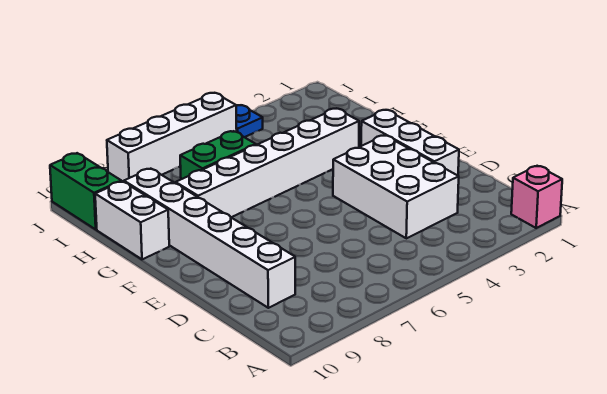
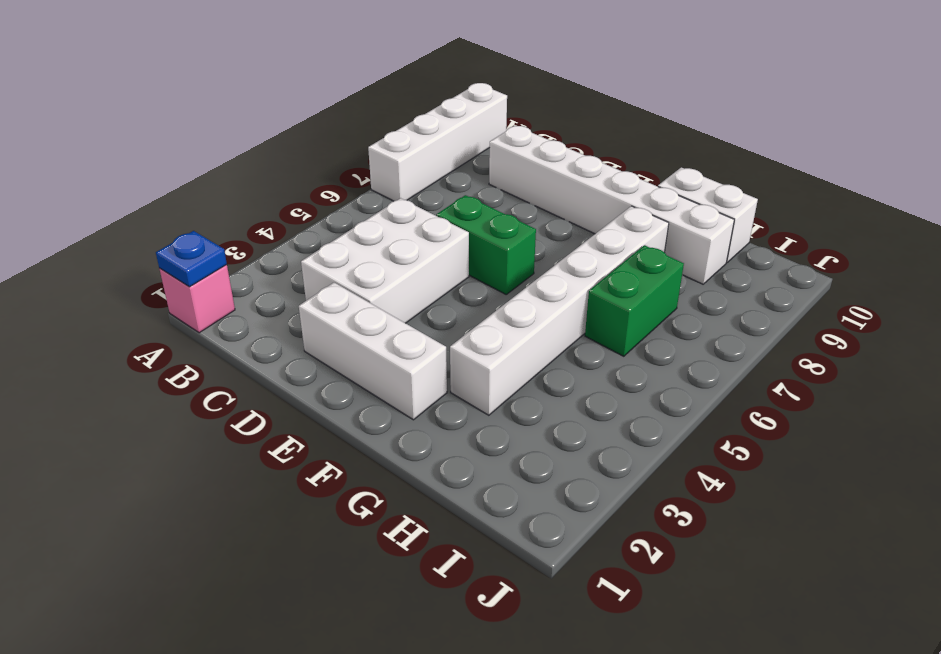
white brick C3:E4 level 1 -> white brick C3:D5 level 1
green brick I10:J10 level 1 -> green brick D6:E6 level 1
blue plate J4 level 1 -> blue plate A1 level 2
white brick J5:J8 level 1 -> white brick A7:A10 level 1

